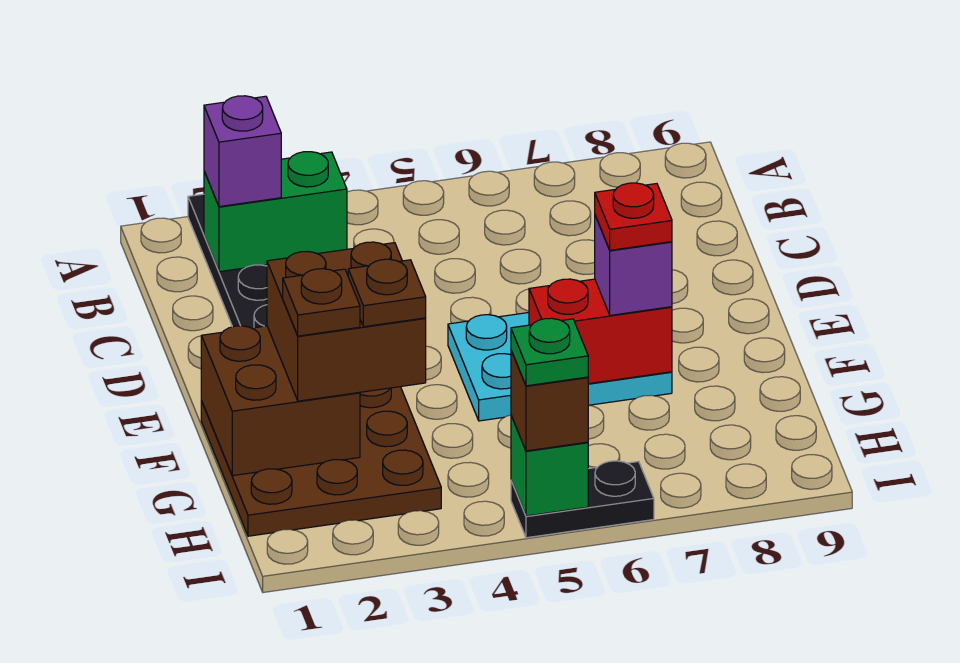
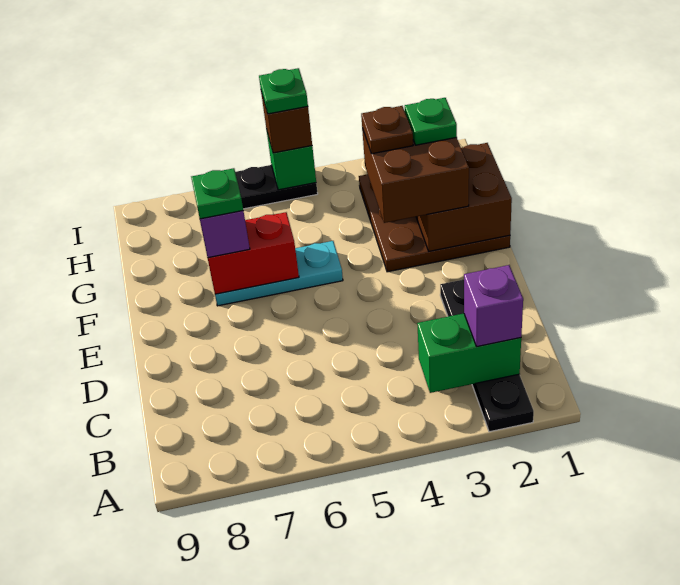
cyan plate E5:F7 level 1 -> cyan plate F5:F7 level 1
red plate F7 level 4 -> green plate F7 level 4
brown plate G2 level 4 -> green plate G2 level 4

